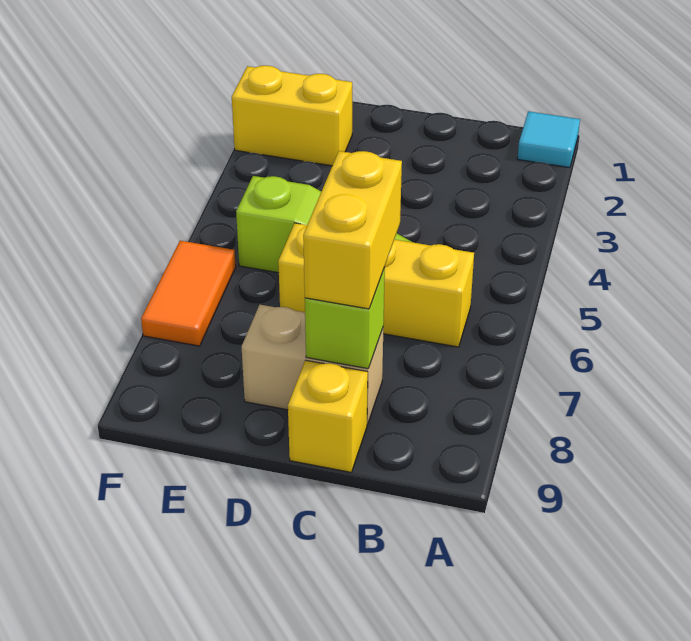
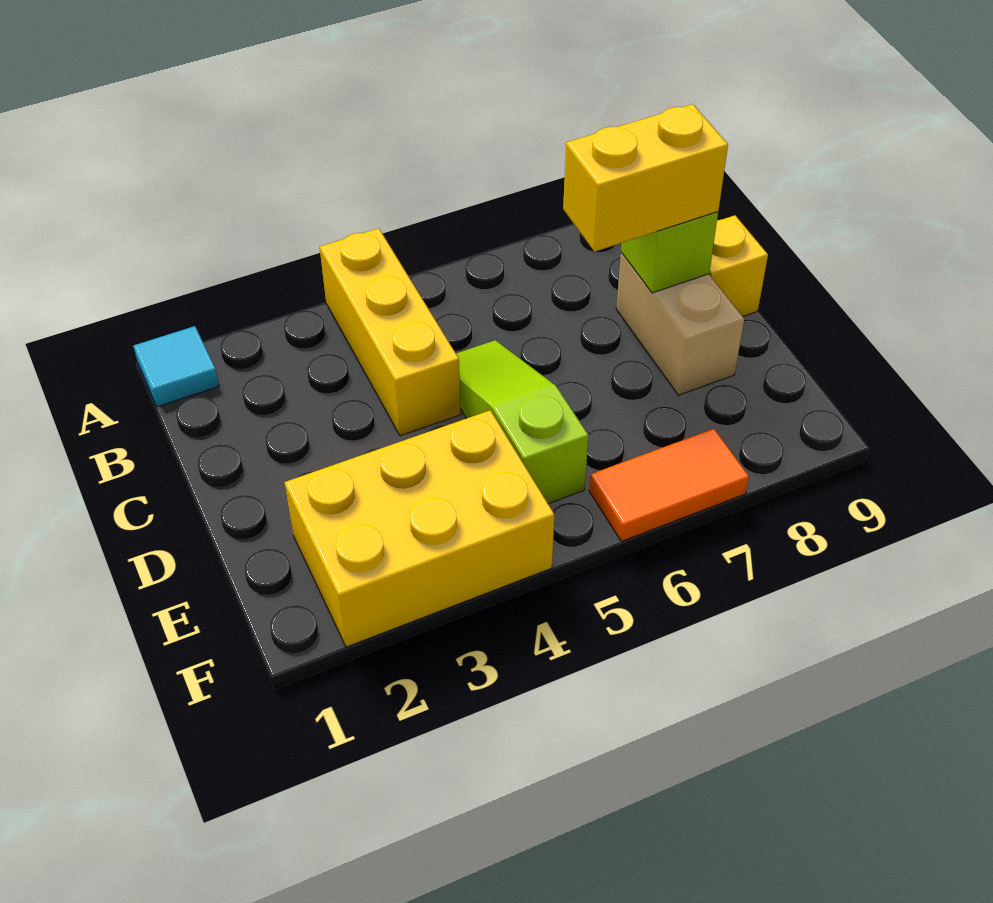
yellow brick B6:D6 level 1 -> yellow brick A4:C4 level 1
yellow brick E2:F2 level 1 -> yellow brick E2:F4 level 1

